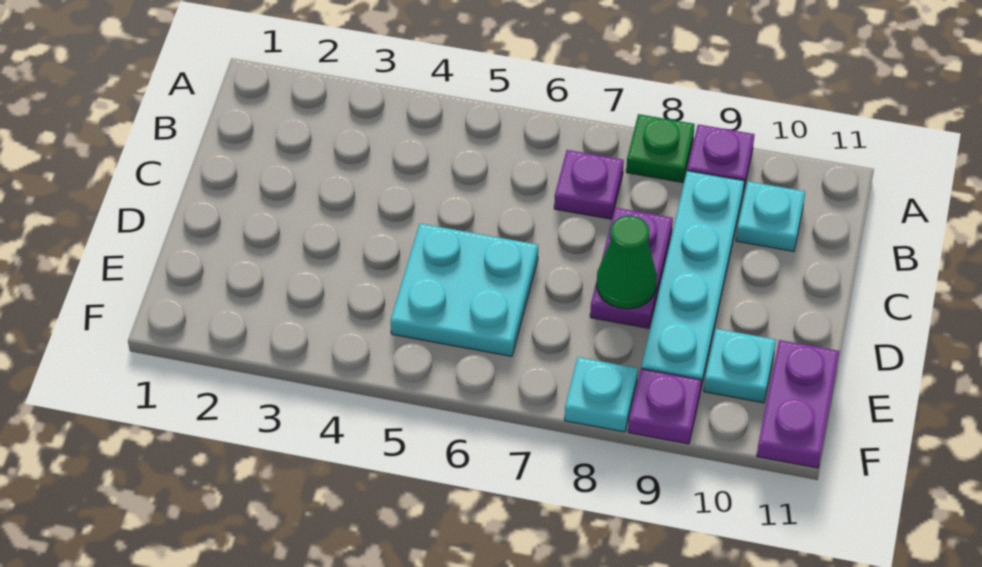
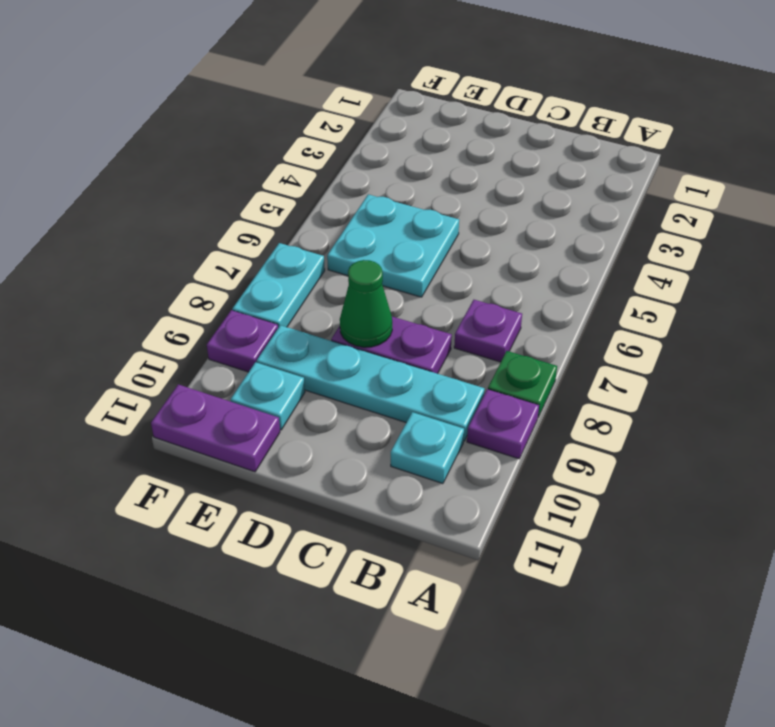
cyan plate F8 level 1 -> cyan plate F7:F8 level 1

